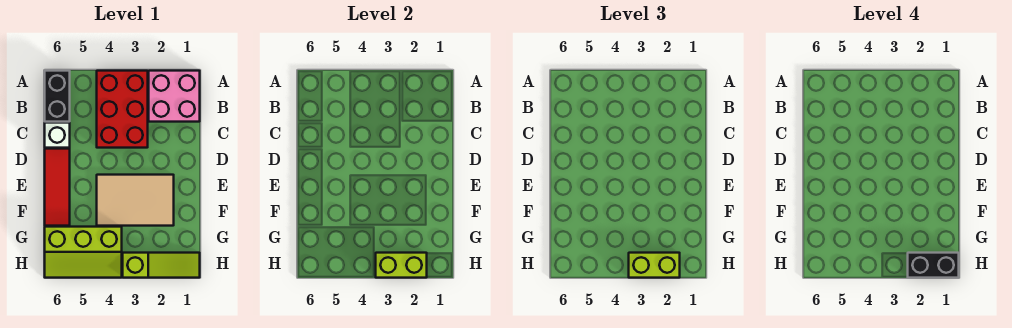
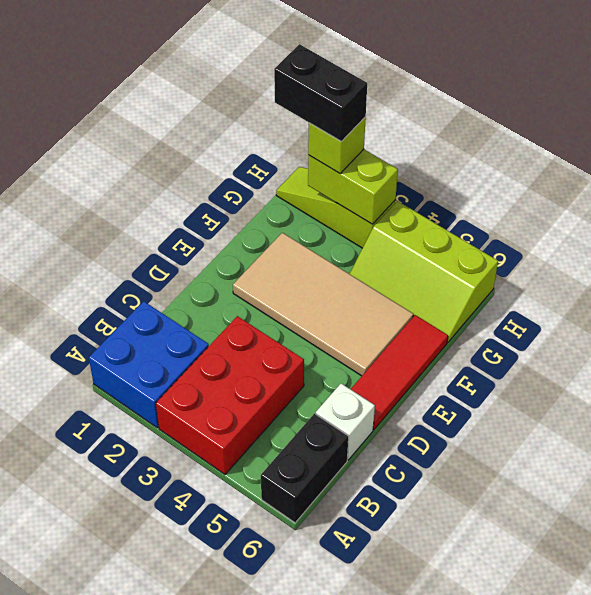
pink brick A1:B2 level 1 -> blue brick A1:B2 level 1
tan tile E2:F4 level 1 -> tan tile E2:F5 level 1
lime slope G4:H6 level 1 top G -> lime slope G4:H6 level 1 top H
lime brick H2:H3 level 3 -> lime brick H2 level 3

